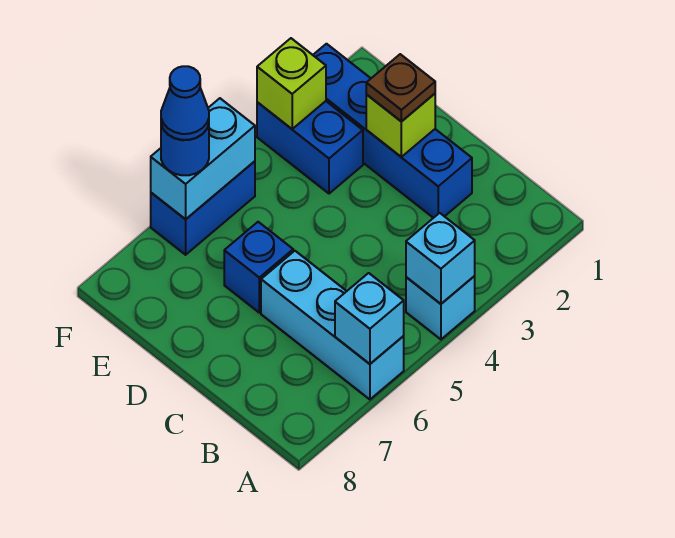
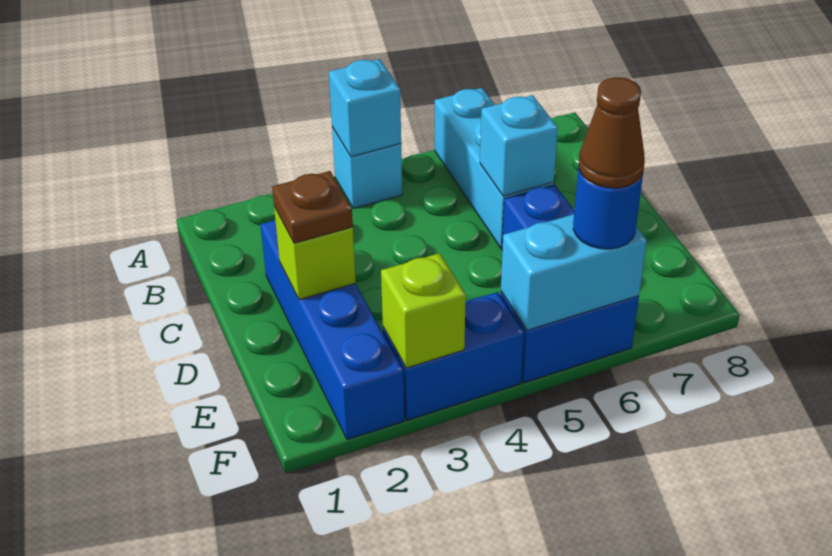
cyan brick A6 level 2 -> cyan brick C6 level 2
blue brick E3:F3 level 1 -> blue brick F3:F4 level 1
blue cone F6 level 4 -> brown cone F6 level 4

